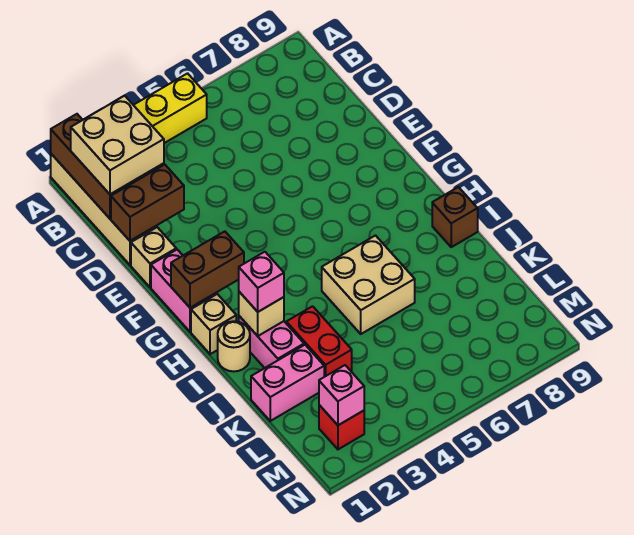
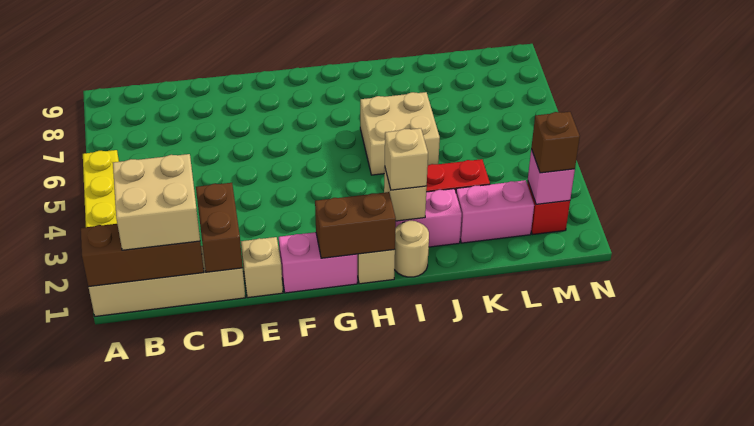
brown brick G1:G2 level 2 -> brown brick G1:H1 level 2
pink brick I2 level 3 -> tan brick I2 level 3
brown brick I9 level 1 -> brown brick M2 level 3
pink brick K1:K2 level 1 -> pink brick K2:L2 level 1

